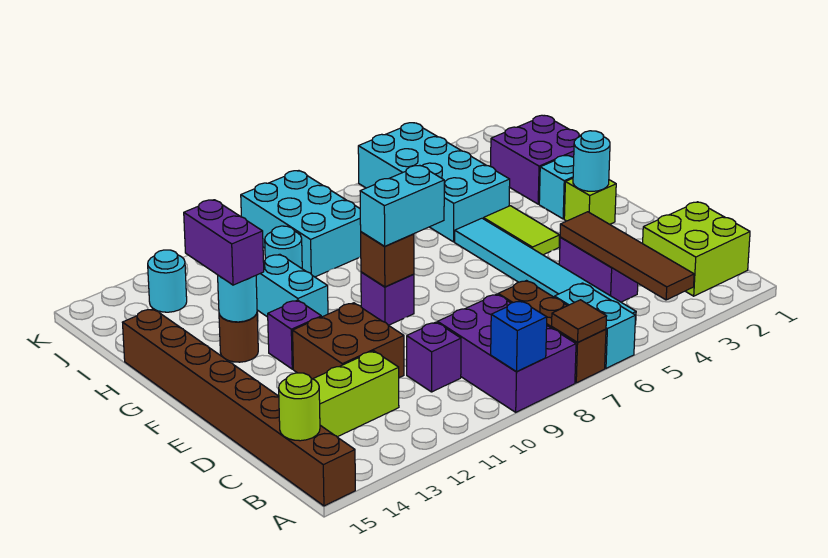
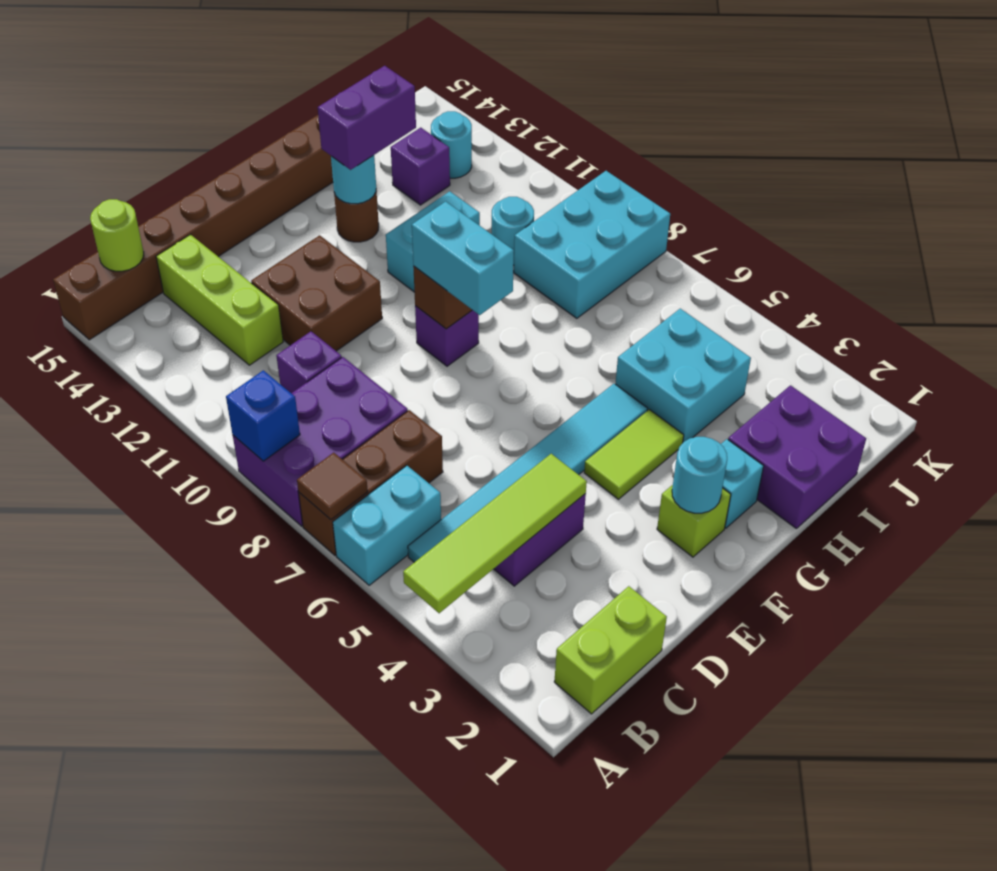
brown tile A4:D4 level 2 -> lime tile A4:D4 level 2
lime brick B1:C2 level 1 -> lime brick B1:C1 level 1
purple brick F12 level 1 -> purple brick I13 level 1
cyan brick H4:K5 level 1 -> cyan brick H4:I5 level 1

